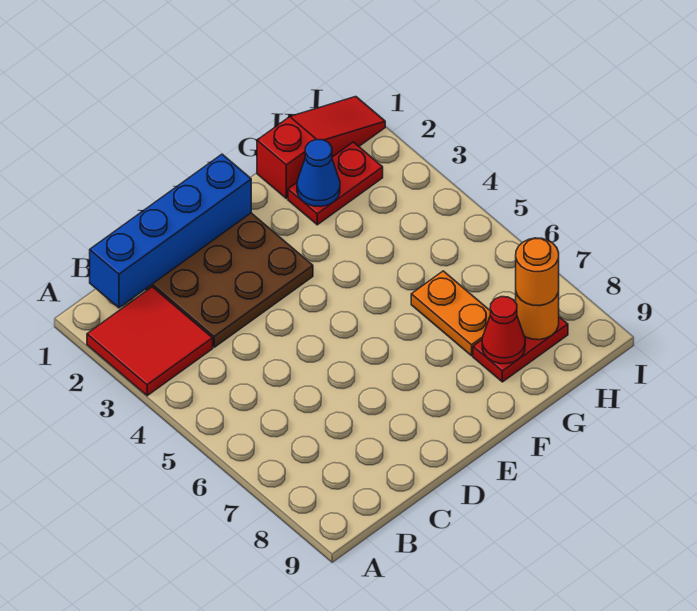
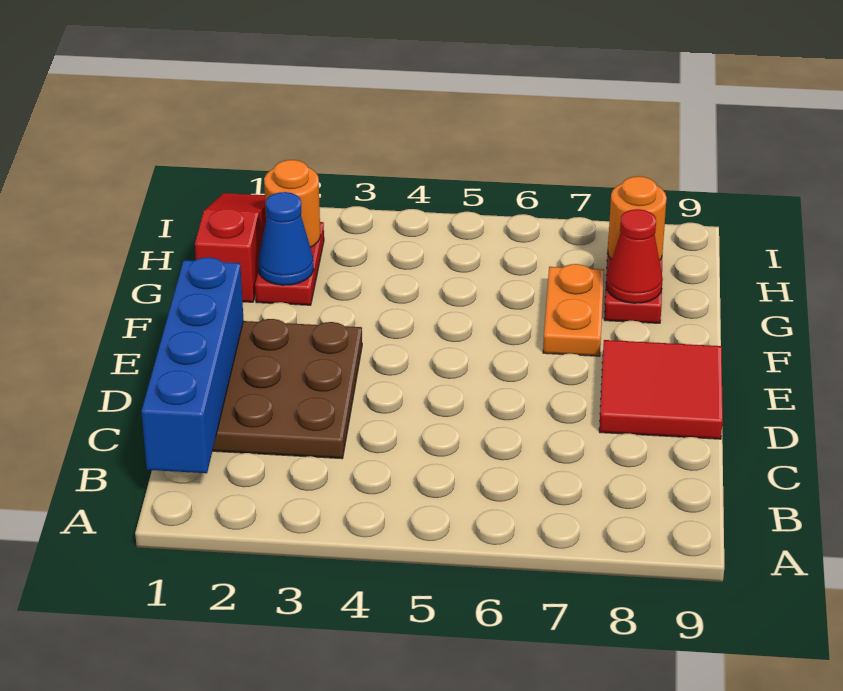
red tile A2:B3 level 1 -> red tile D8:E9 level 1
orange plate G6:G7 level 1 -> orange plate F7:G7 level 1
orange round brick H8 level 3 -> orange round brick H2 level 2

